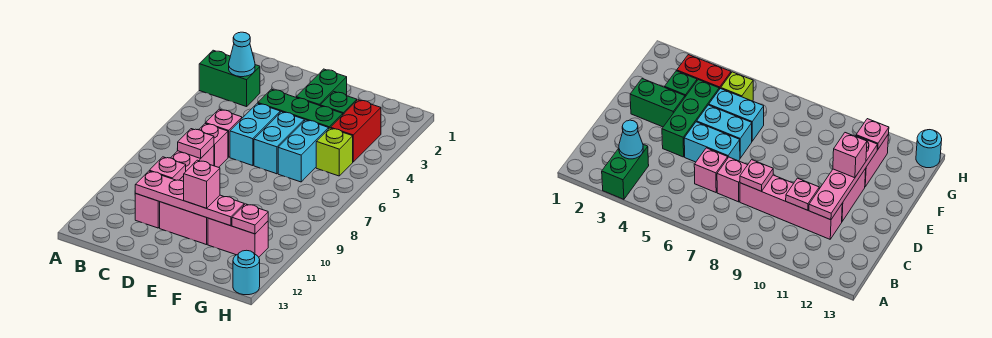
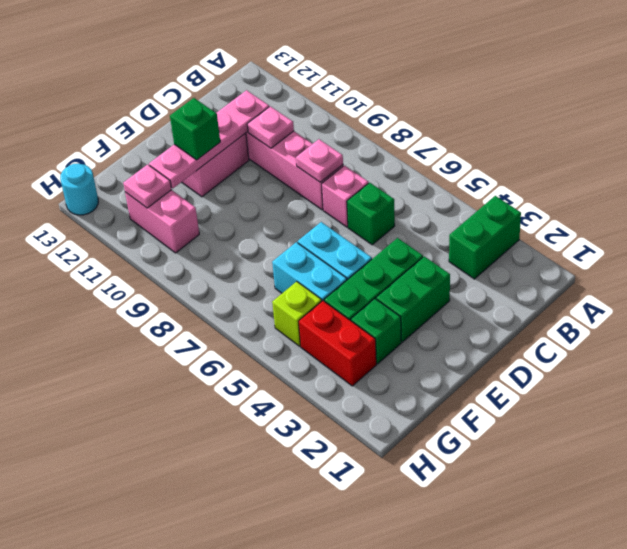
cyan cone B3 level 2 -> none
pink brick C6 level 1 -> green brick C6 level 1
cyan brick D5:D6 level 1 -> none
green brick E2:E3 level 1 -> green brick D3:E3 level 1
pink brick E11 level 3 -> green brick E11 level 3
pink brick F11:G11 level 1 -> pink brick G10:G11 level 1

